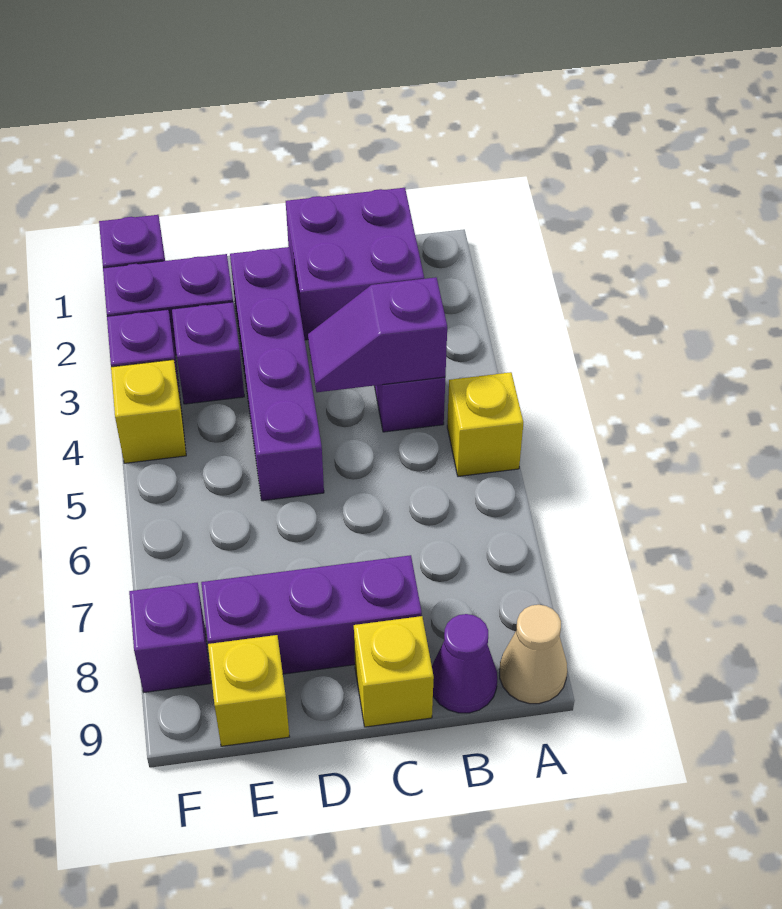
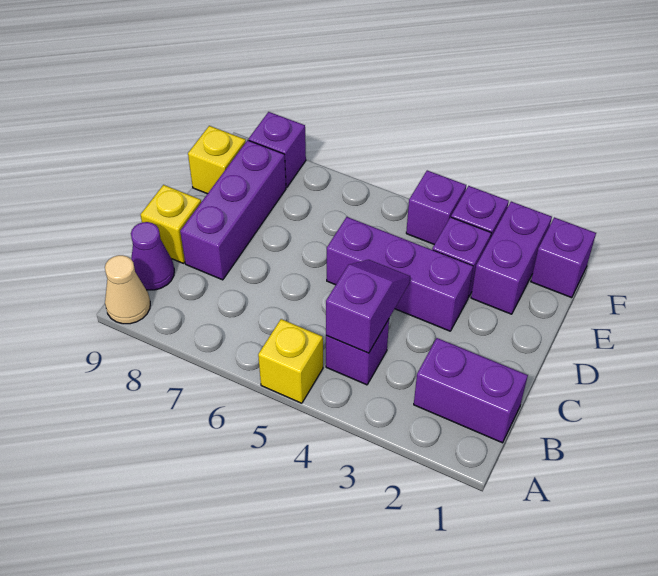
purple brick B1:C2 level 1 -> purple brick B1:B2 level 1
purple brick D2:D5 level 1 -> purple brick D3:D5 level 1
yellow brick F4 level 1 -> purple brick F4 level 1

